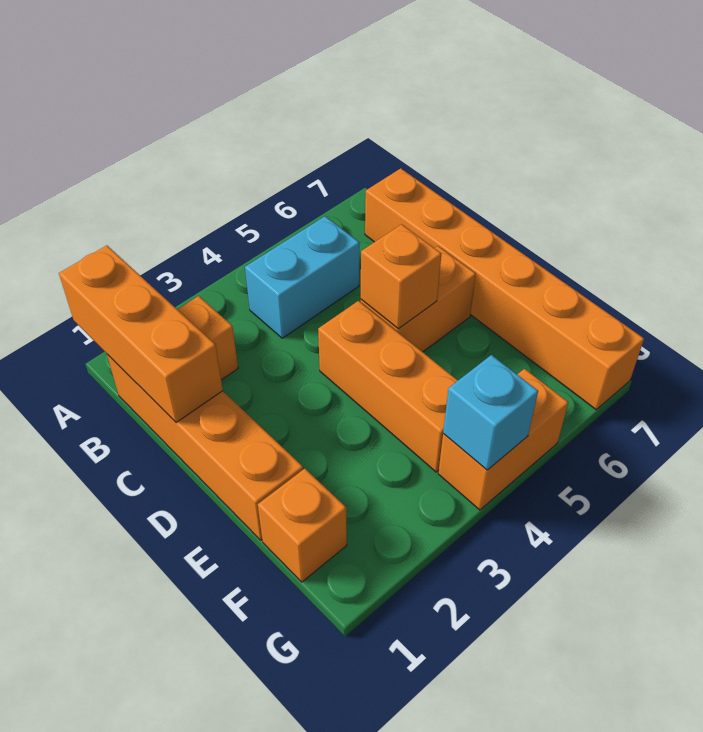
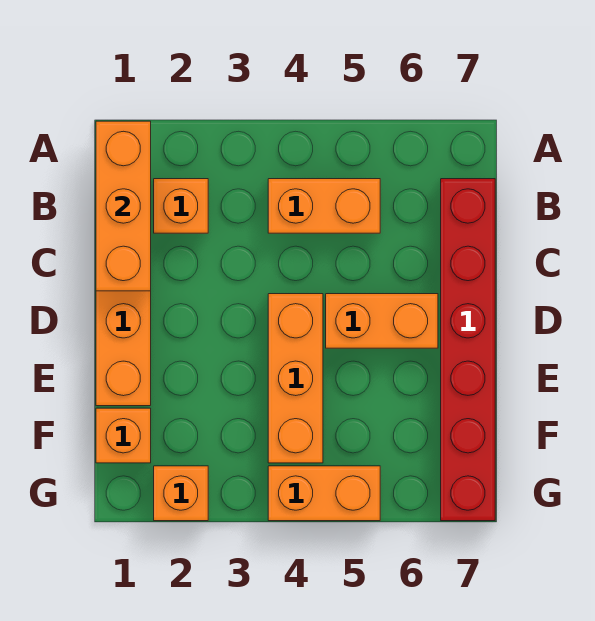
cyan brick B4:B5 level 1 -> orange brick B4:B5 level 1
orange brick B7:G7 level 1 -> red brick B7:G7 level 1
orange brick D5 level 2 -> orange brick G2 level 1
cyan brick G4 level 2 -> none

